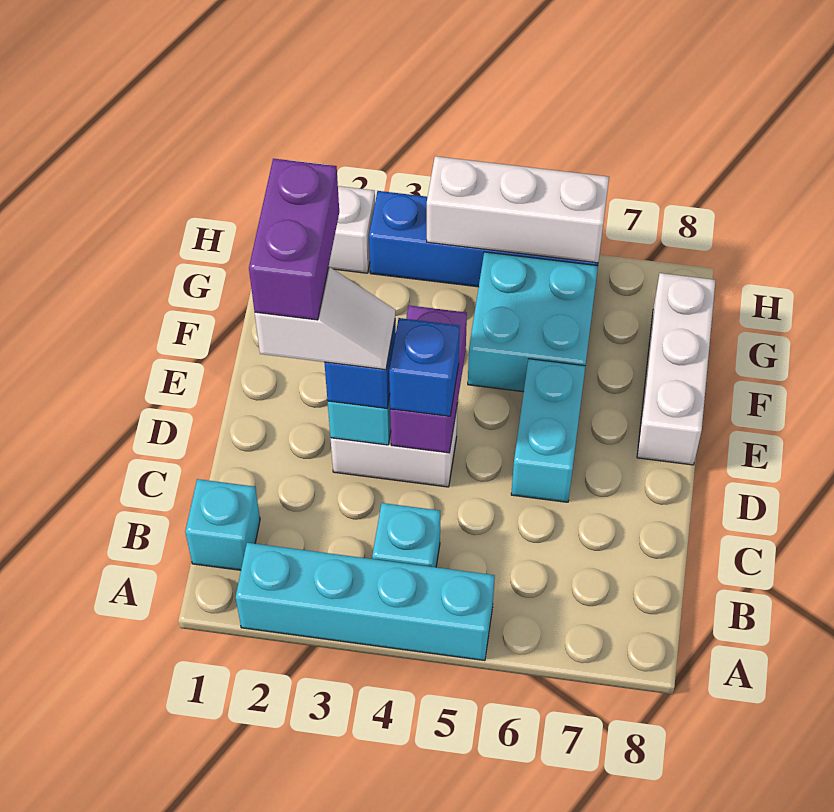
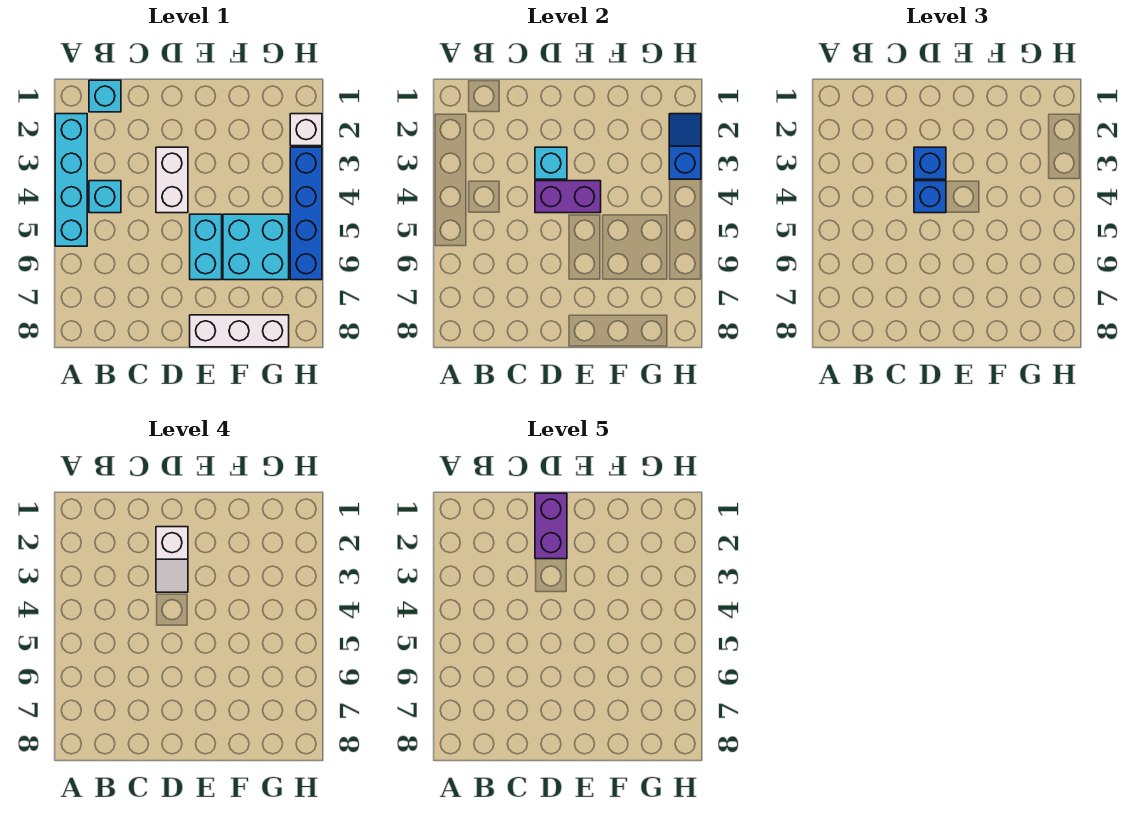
purple brick D2:E2 level 5 -> purple brick D1:D2 level 5
cyan brick D6:E6 level 1 -> cyan brick E5:E6 level 1
none -> blue slope H2:H3 level 2 top 3
white brick H4:H6 level 2 -> none

